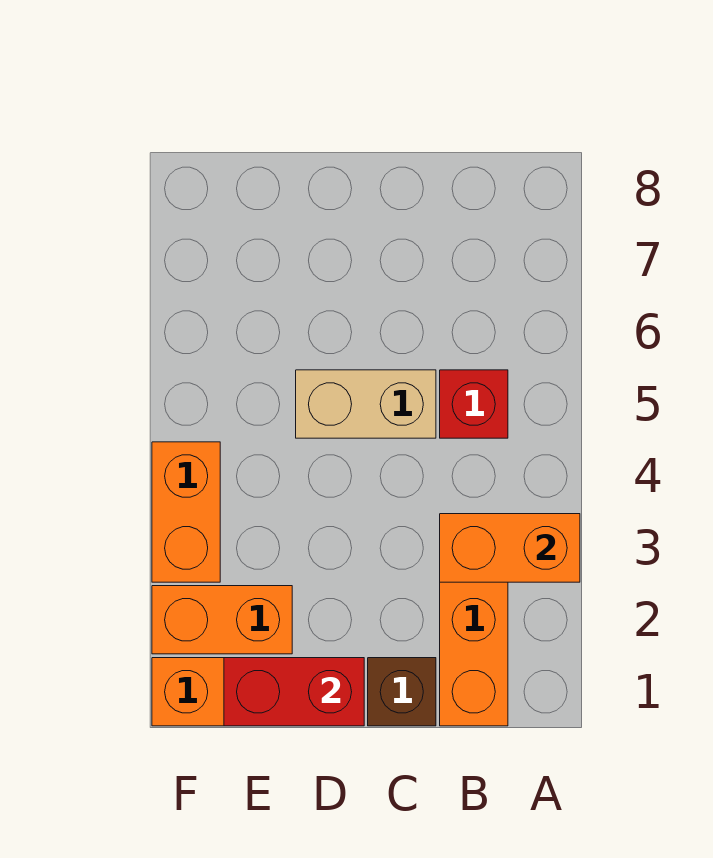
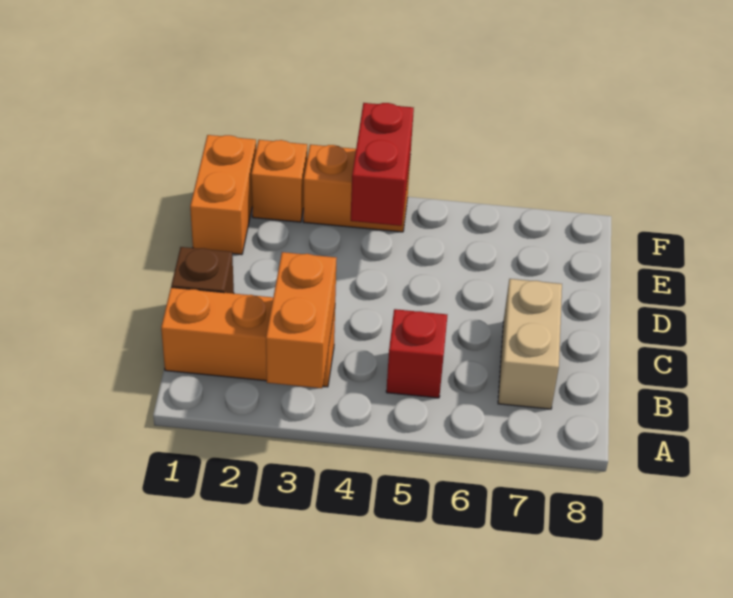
tan brick C5:D5 level 1 -> tan brick B7:C7 level 1
red brick D1:E1 level 2 -> red brick E4:F4 level 2
orange brick E2:F2 level 1 -> orange brick F2 level 1

